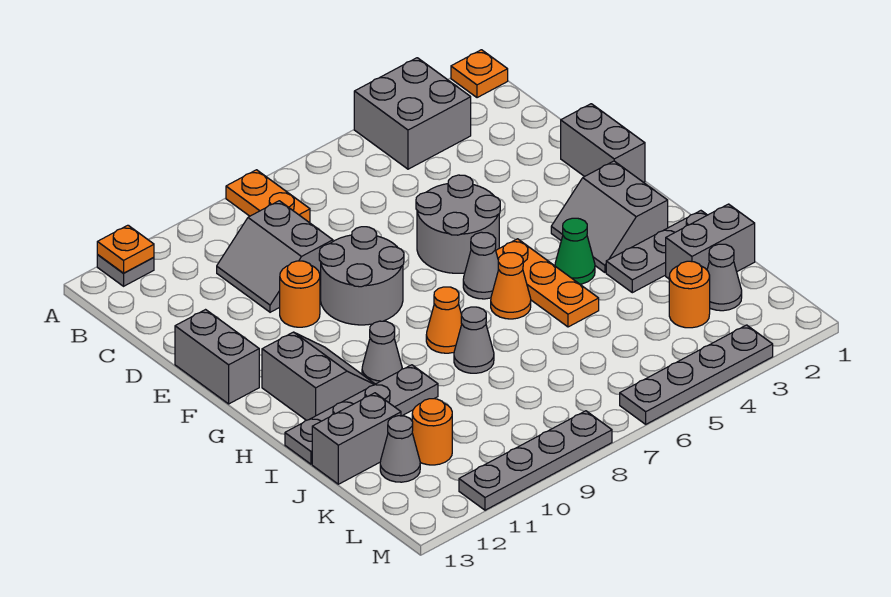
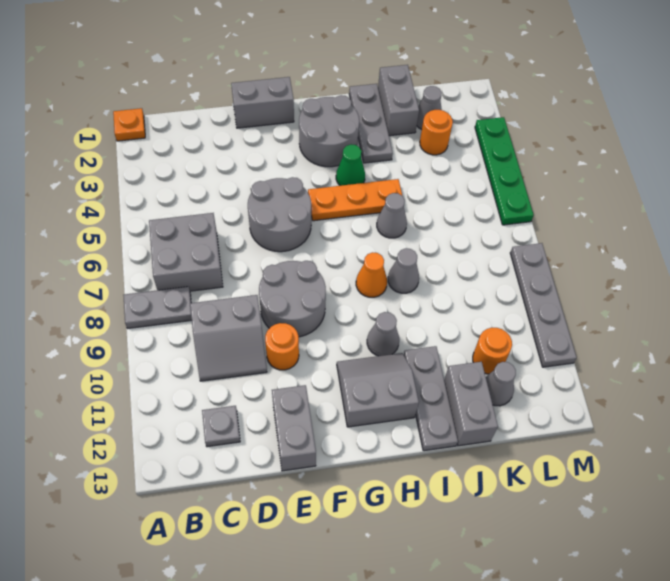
grey brick A3:B4 level 1 -> grey brick B6:C7 level 1
orange plate A8:B8 level 1 -> grey plate A8:B8 level 1
grey plate A12 level 1 -> grey plate C12 level 1
orange plate A12 level 2 -> none
grey brick E13:F13 level 1 -> grey brick E12:E13 level 1
grey slope G2:H3 level 1 top 2 -> grey round brick G2:H3 level 1
grey cone G6 level 1 -> grey cone I6 level 1
orange cone H6 level 1 -> none
grey plate I10:I13 level 1 -> grey plate I11:I13 level 1
grey plate M3:M6 level 1 -> green plate M3:M6 level 1

